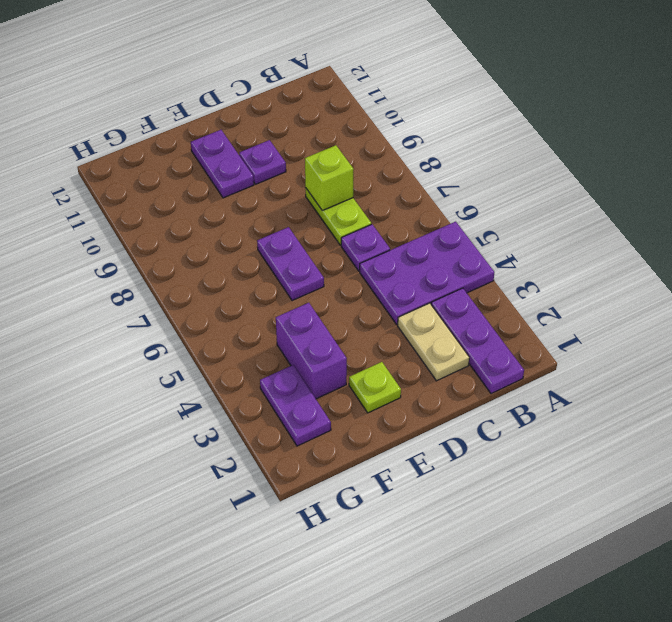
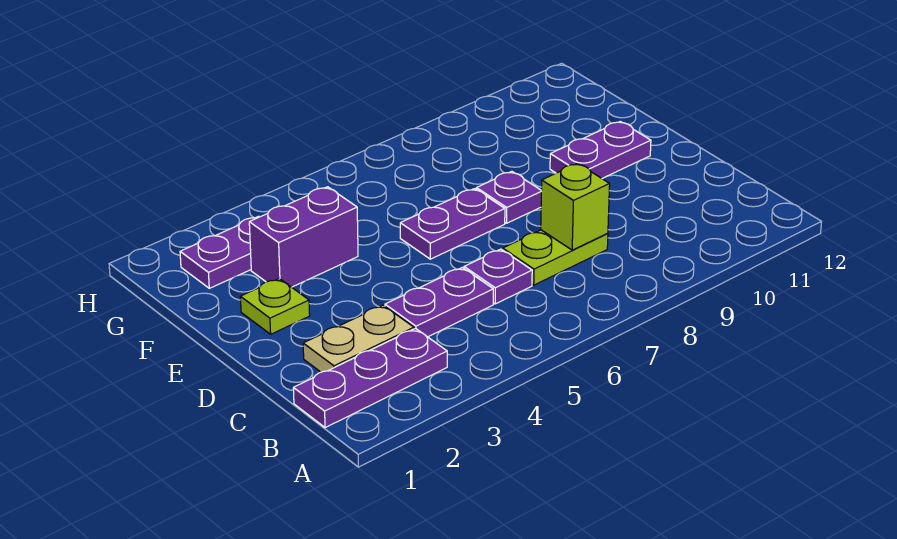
purple plate A4:C5 level 1 -> purple plate C4:C5 level 1
purple plate D10 level 1 -> purple plate E8 level 1

